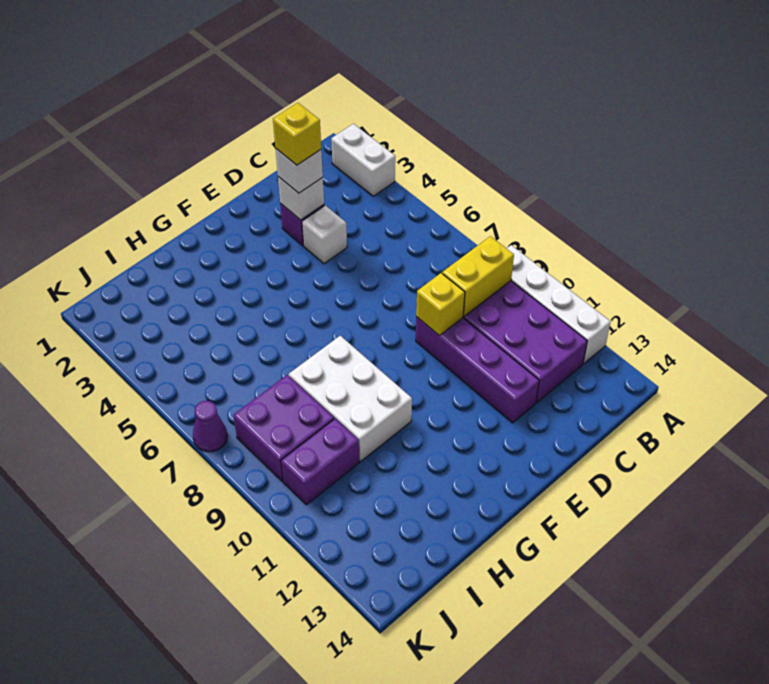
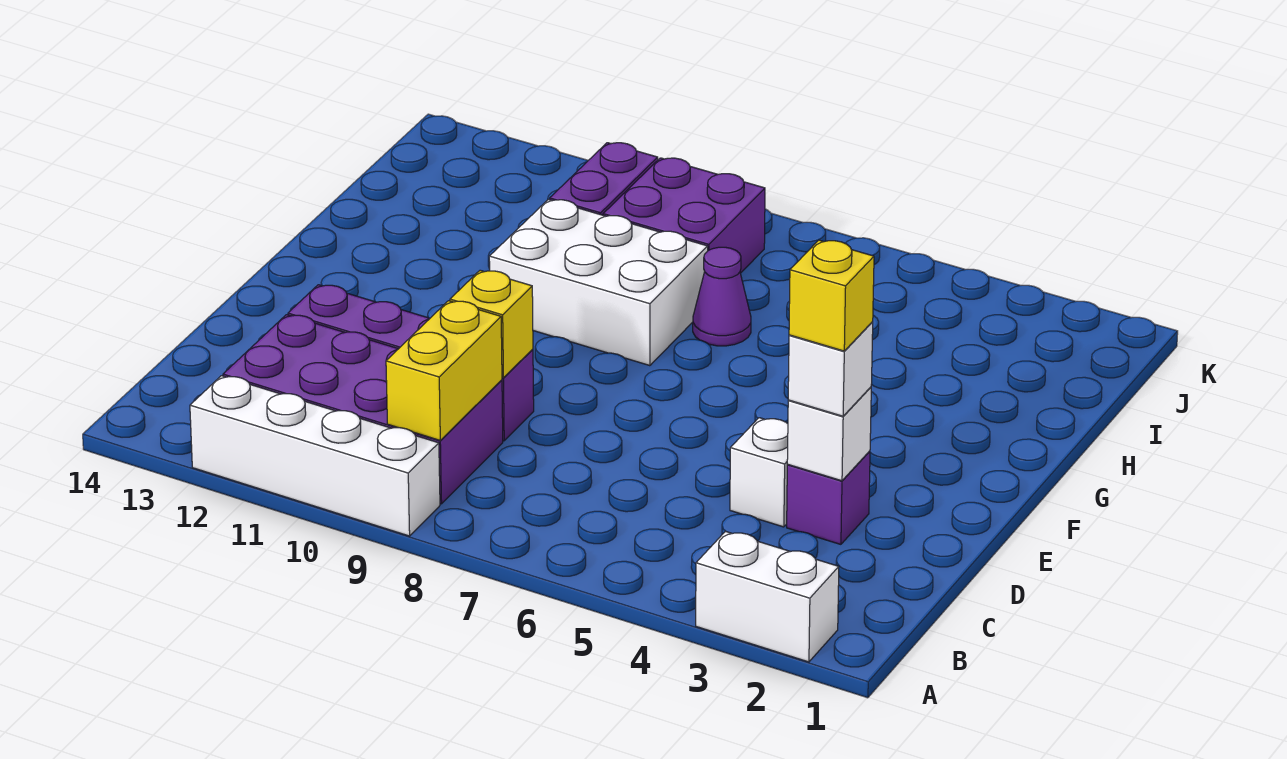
purple cone K7 level 1 -> purple cone H7 level 1

